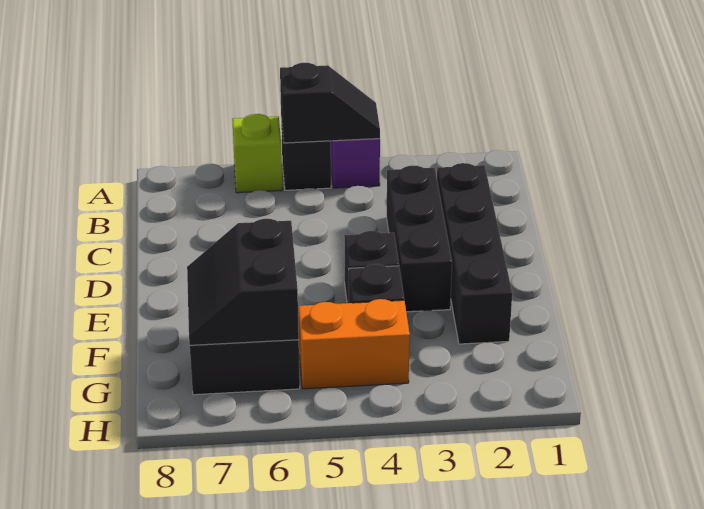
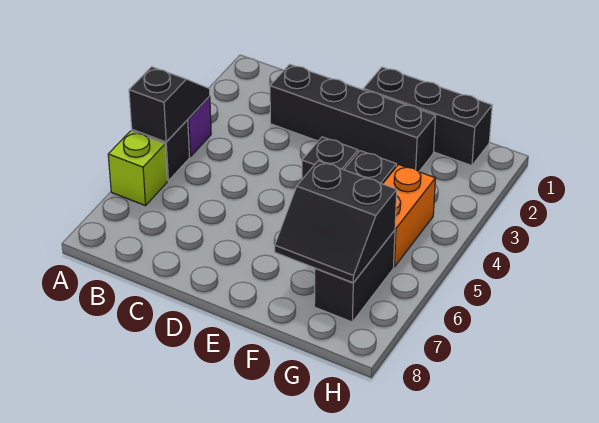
black brick C3:E3 level 1 -> black brick E1:G1 level 1

